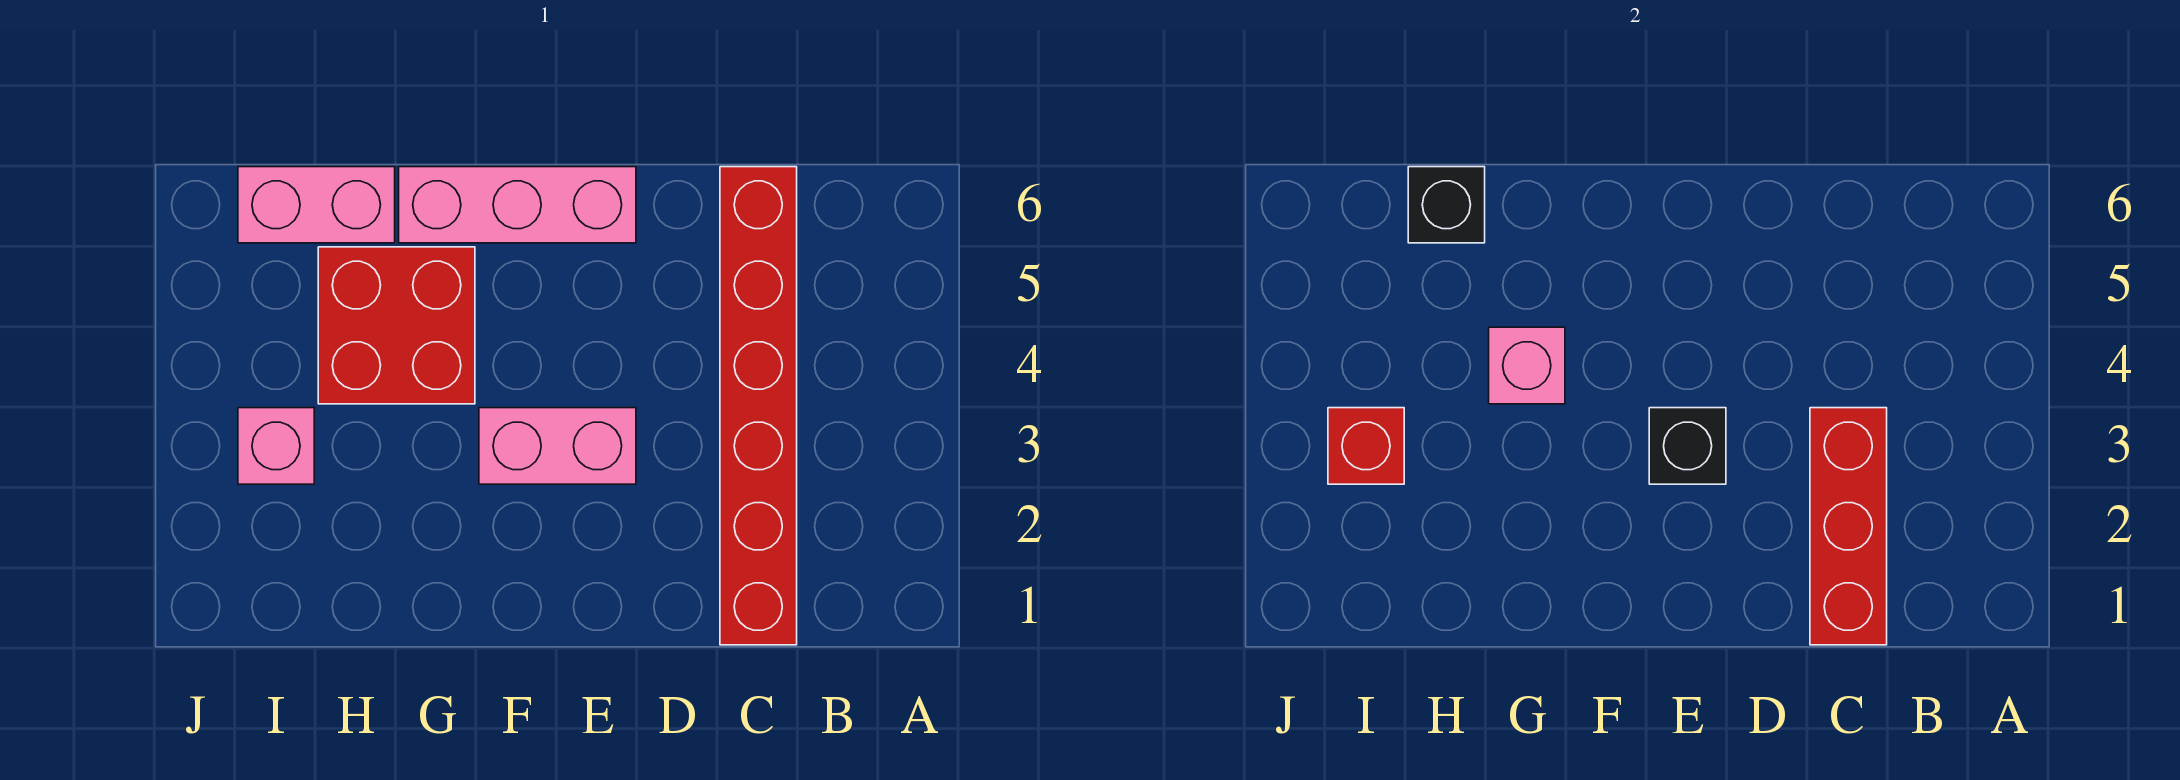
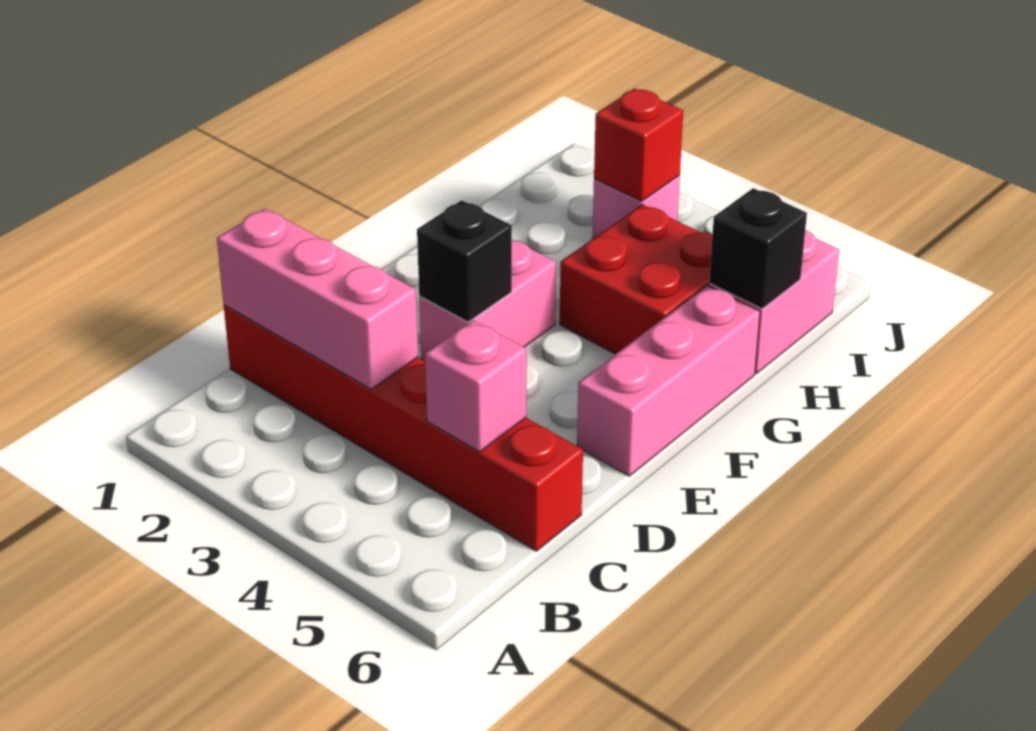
red brick C1:C3 level 2 -> pink brick C1:C3 level 2
pink brick G4 level 2 -> pink brick C5 level 2

